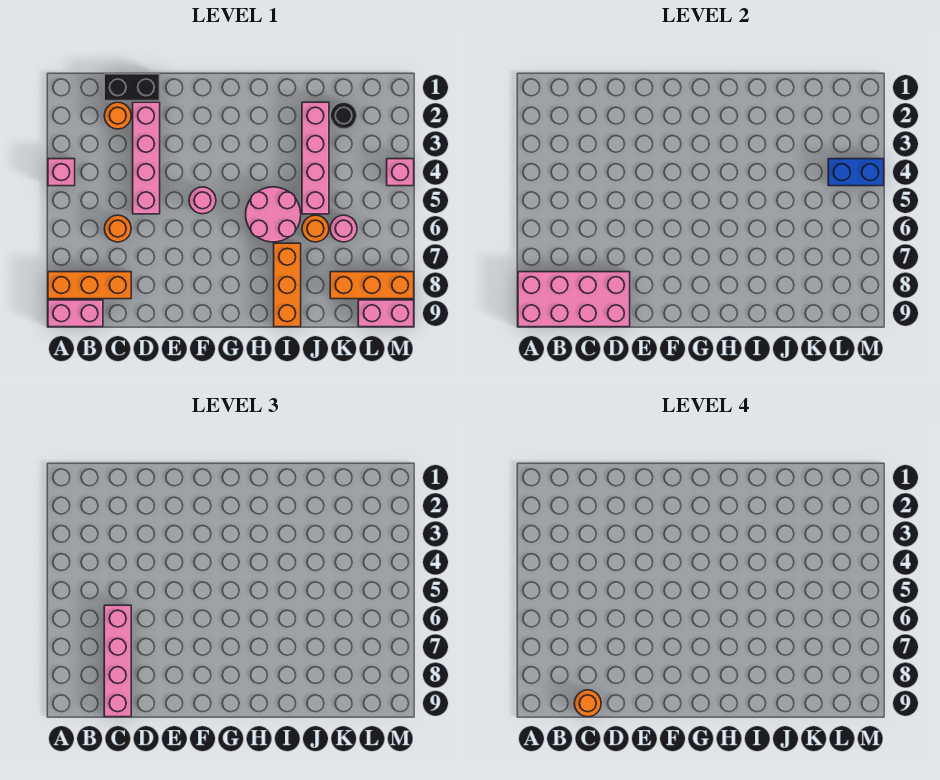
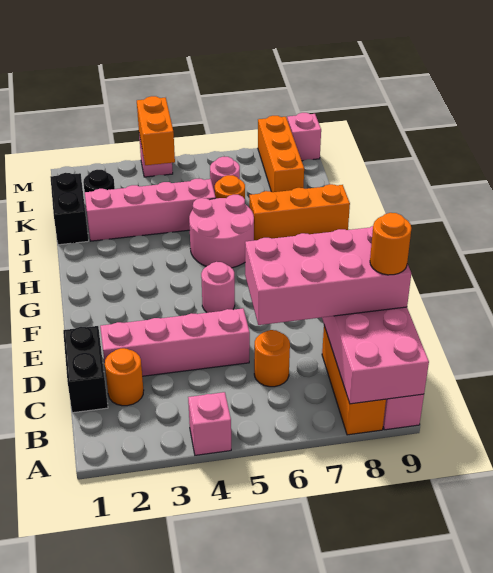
pink brick C6:C9 level 3 -> pink brick C6:D9 level 3
none -> black brick J1:K1 level 1
blue brick L4:M4 level 2 -> orange brick L4:M4 level 2
pink brick L9:M9 level 1 -> pink brick M9 level 1

